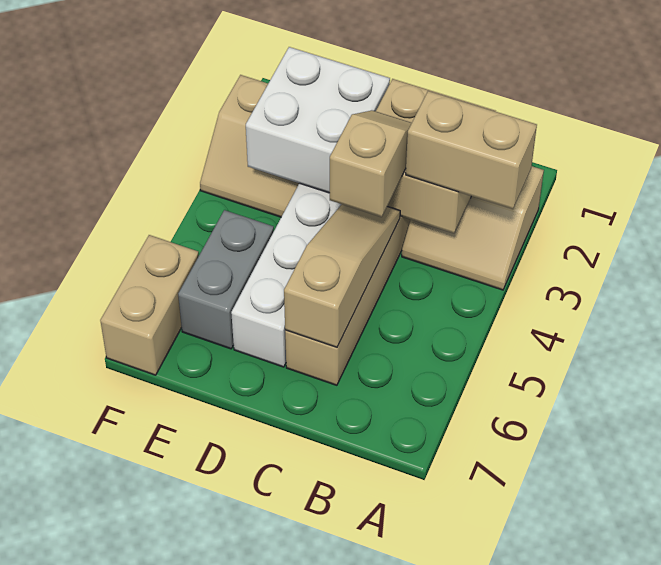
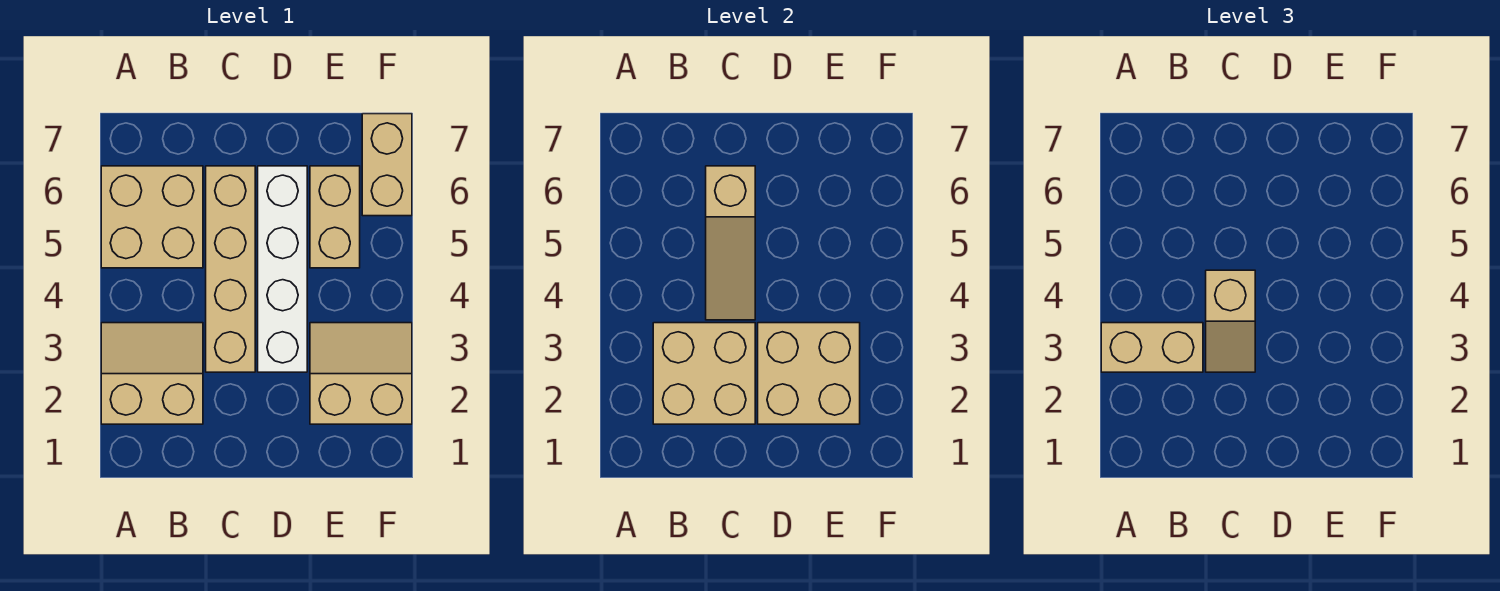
none -> tan brick A5:B6 level 1
white brick D2:E3 level 2 -> tan brick D2:E3 level 2
grey brick E5:E6 level 1 -> tan brick E5:E6 level 1

